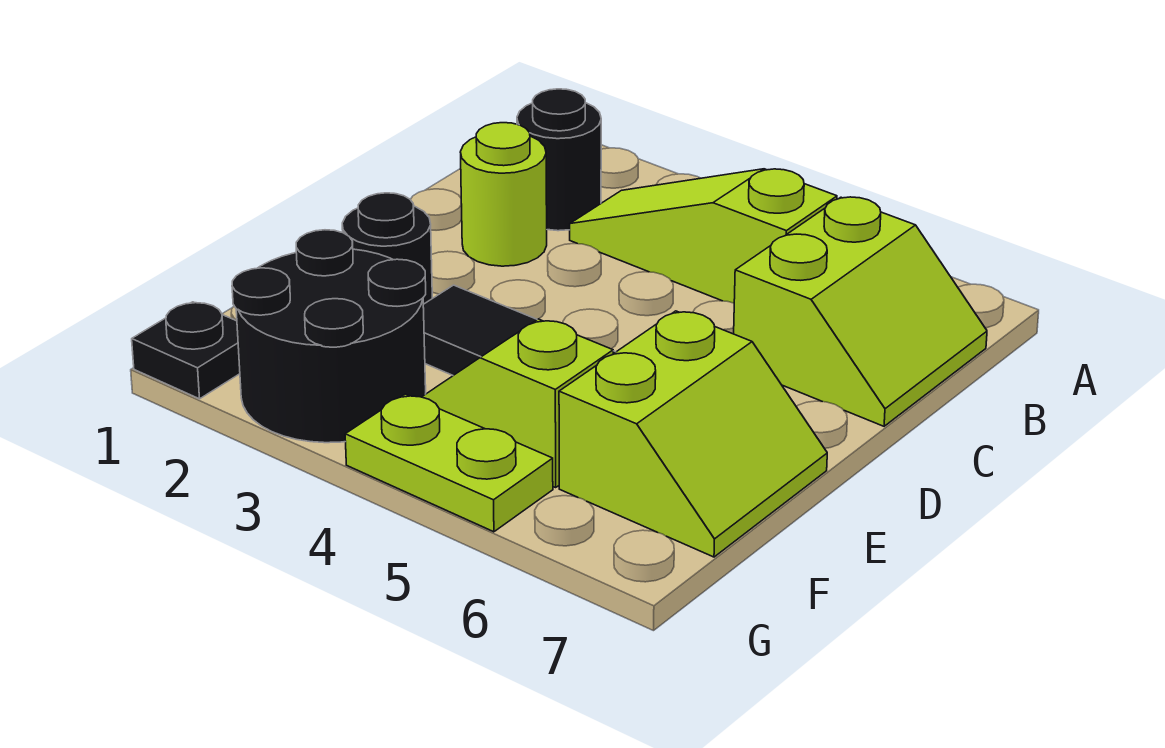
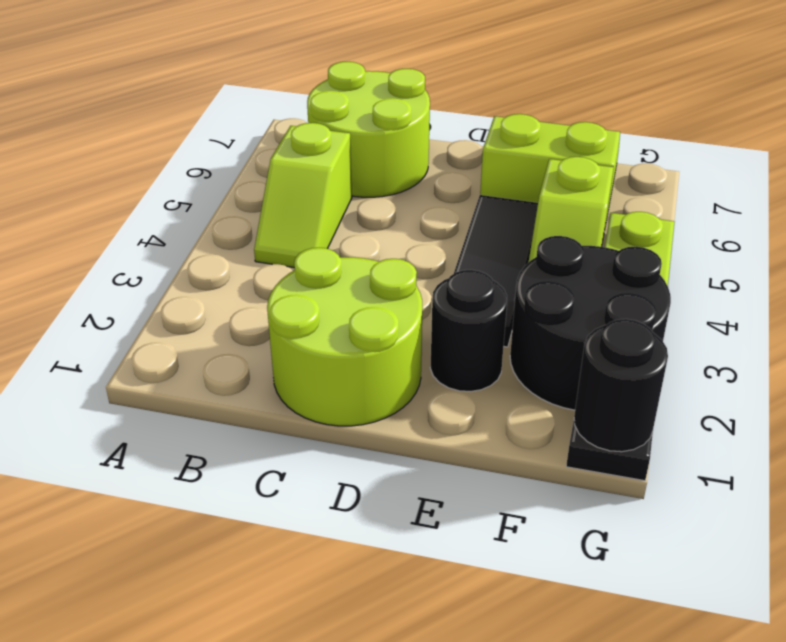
black round brick B2 level 1 -> black round brick G1 level 2
lime slope B3:B5 level 1 top 5 -> lime slope B4:B5 level 1 top 5
lime slope B6:C7 level 1 top 6 -> lime round brick B6:C7 level 1
lime round brick C2 level 1 -> lime round brick C1:D2 level 1

